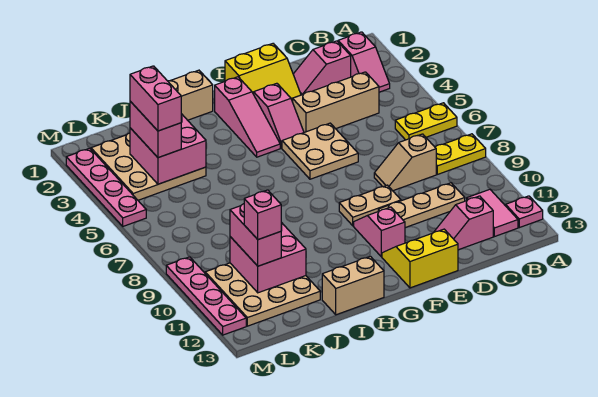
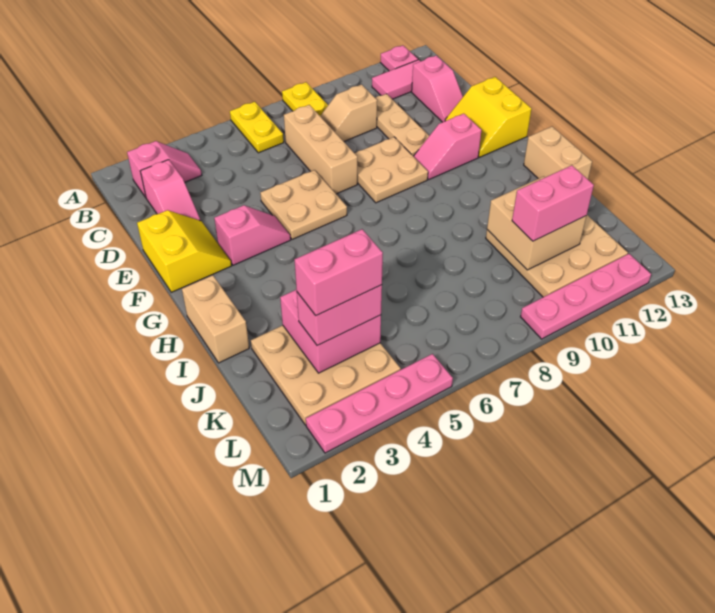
tan brick C4:E4 level 1 -> tan brick C7:E7 level 1
tan slope C8:D8 level 1 top C -> tan slope C8:C9 level 1 top 9
tan plate E9:F9 level 1 -> tan plate E8:F9 level 1
pink slope G2:G4 level 1 top 2 -> none
pink brick J10:K11 level 2 -> tan brick J10:K11 level 2
pink brick K11 level 4 -> none

